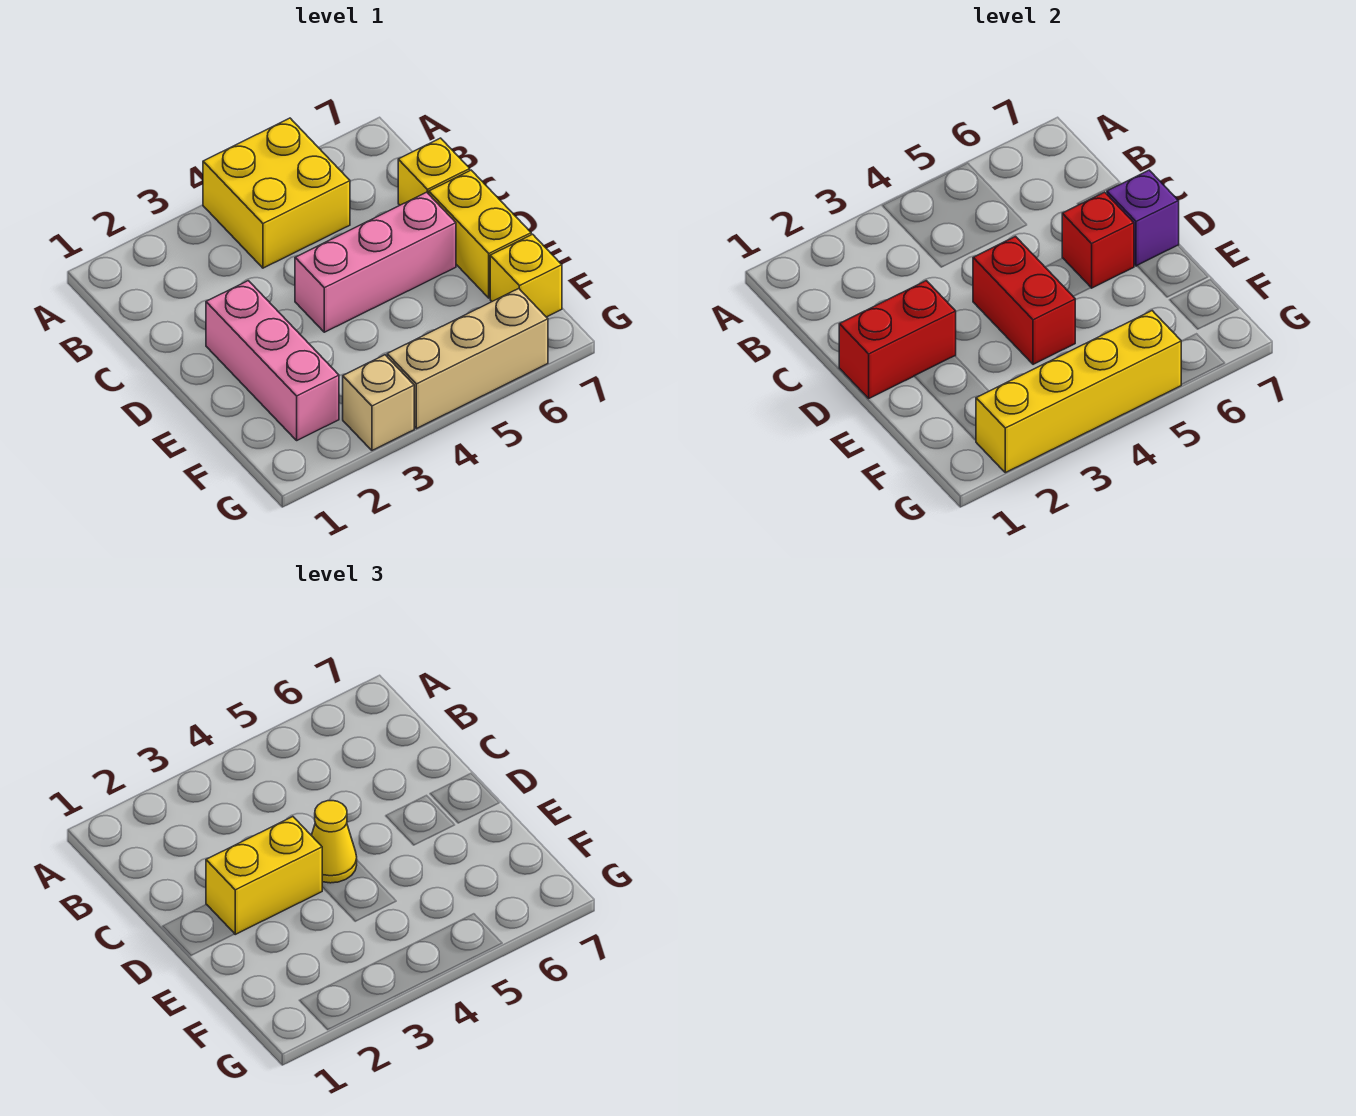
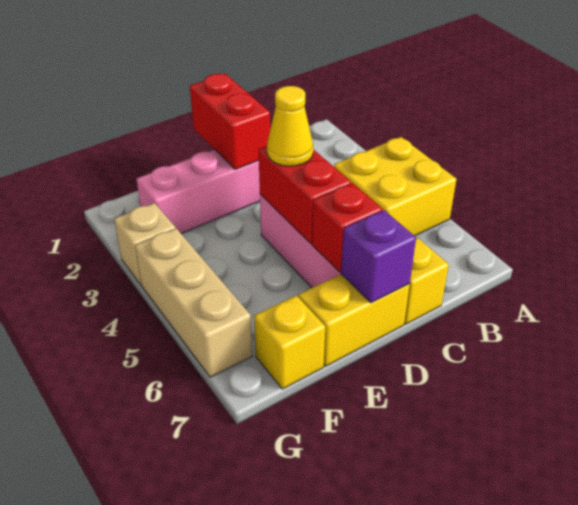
yellow brick D2:D3 level 3 -> none
red brick D4:E4 level 2 -> red brick D4:D5 level 2
yellow brick G2:G5 level 2 -> none

